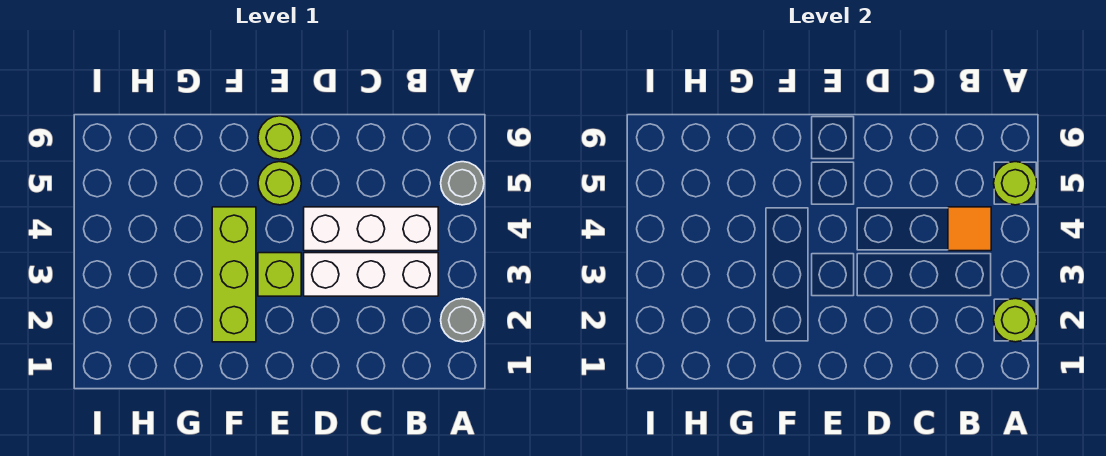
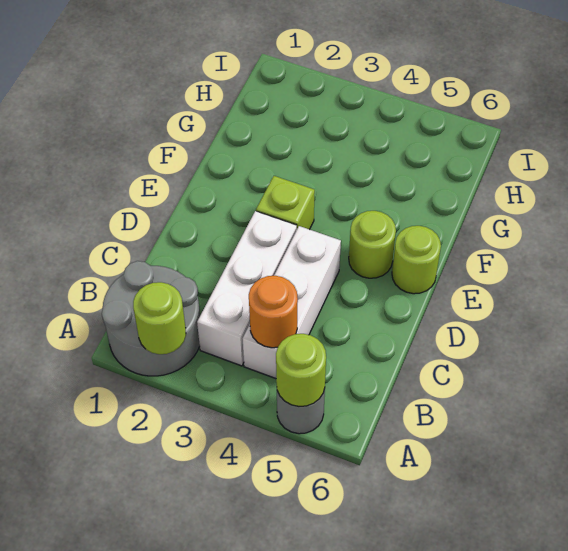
grey round brick A2 level 1 -> grey round brick A1:B2 level 1
orange tile B4 level 2 -> orange round brick B4 level 2
lime brick F2:F4 level 1 -> none

